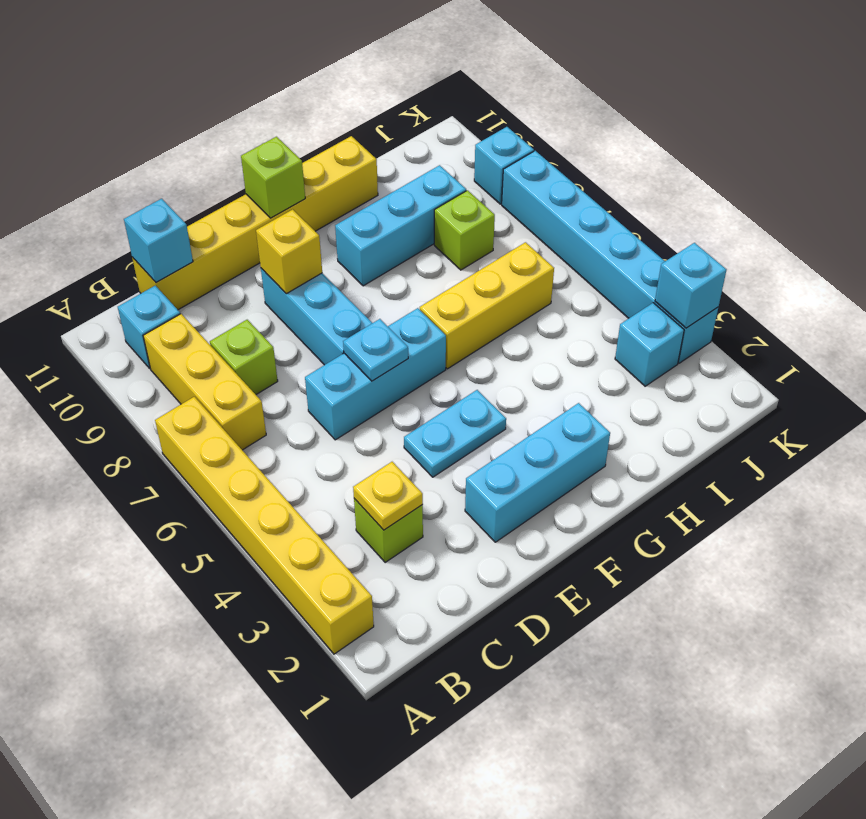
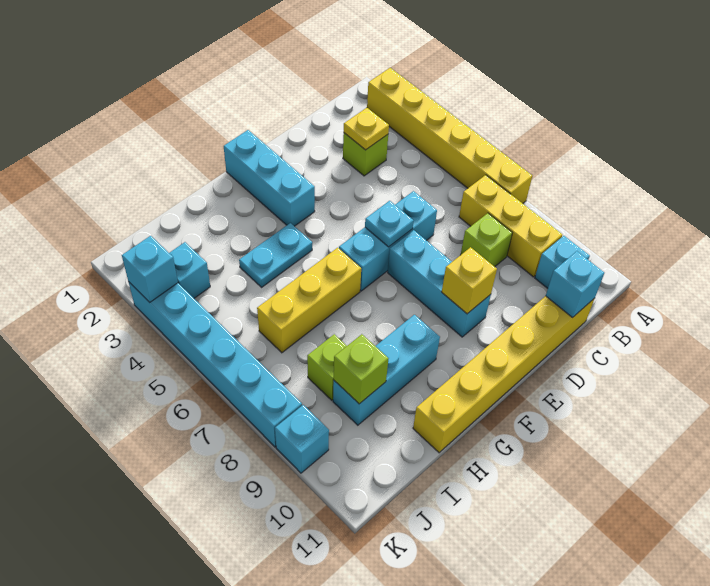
cyan brick E2:G2 level 1 -> cyan brick F1:F3 level 1
cyan plate E4:F4 level 1 -> cyan plate G4:H4 level 1
lime brick F11 level 2 -> lime brick I9 level 2

